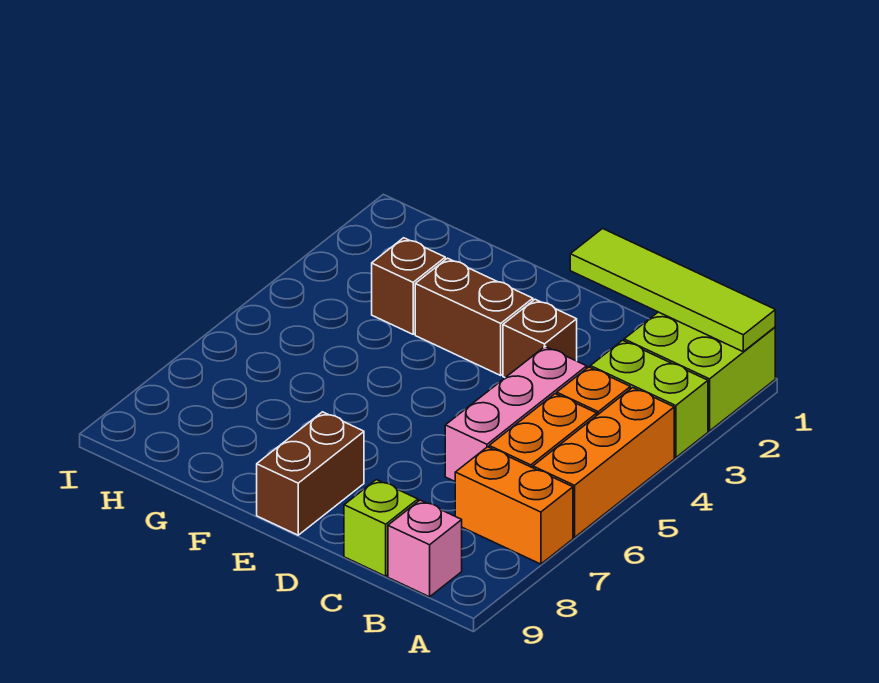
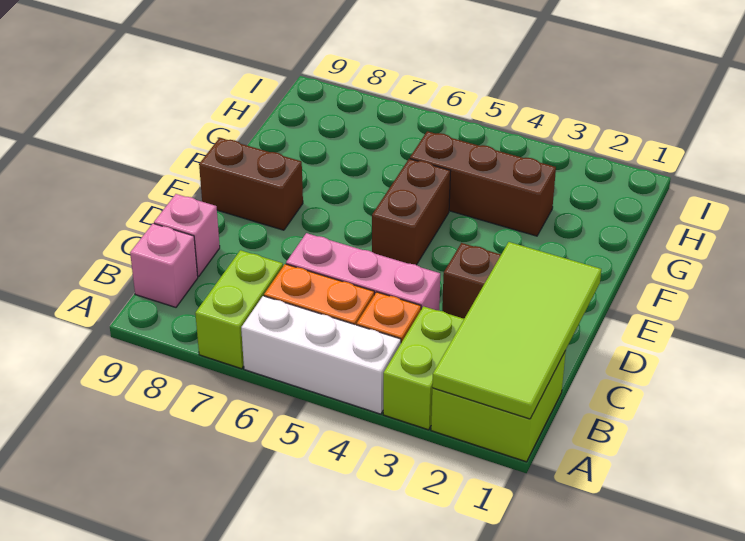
lime tile A1:D1 level 2 -> lime tile A1:D2 level 2
orange brick A4:A6 level 1 -> white brick A4:A6 level 1
orange brick A7:B7 level 1 -> lime brick A7:B7 level 1
lime brick C9 level 1 -> pink brick C9 level 1
brown brick E3:F3 level 1 -> brown brick E5:F5 level 1
brown brick G3 level 1 -> brown brick G3:G5 level 1

